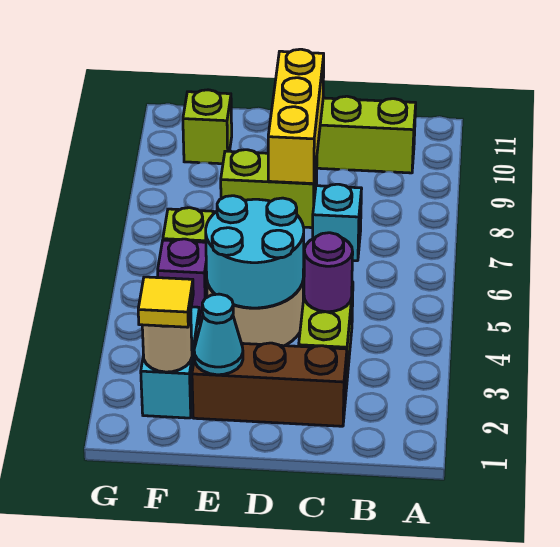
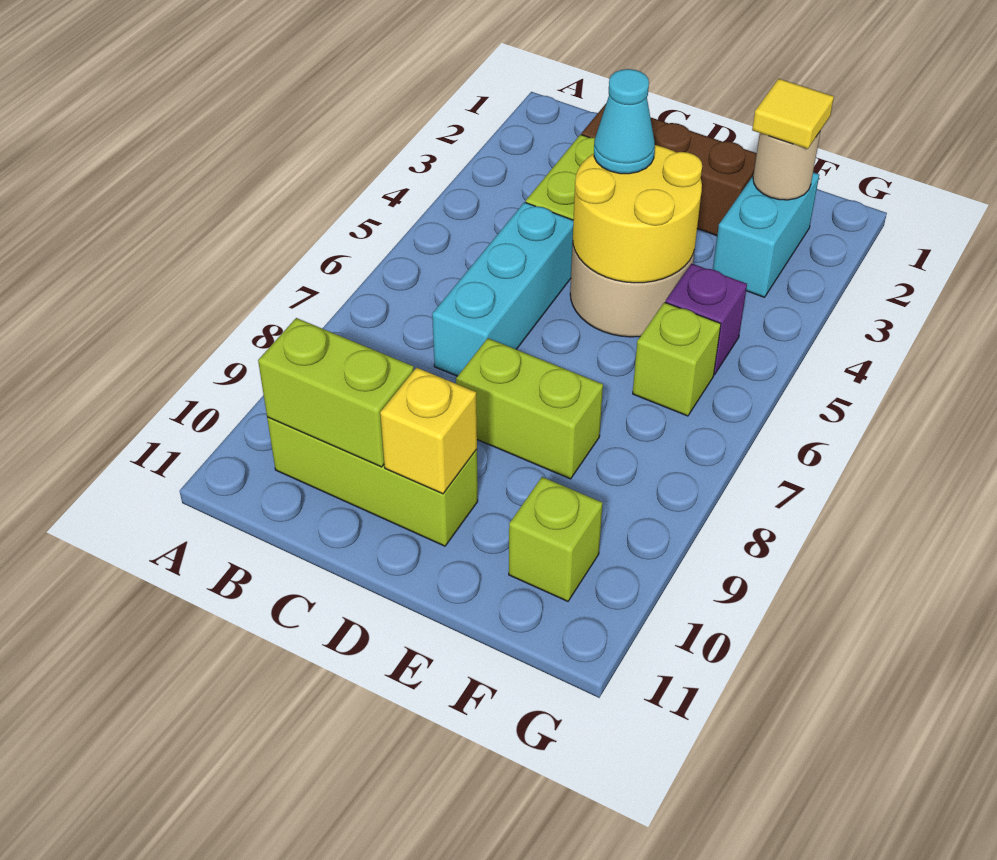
none -> lime brick B10:C10 level 2
purple round brick C4 level 2 -> none
cyan brick C7 level 1 -> cyan brick C5:C7 level 1
cyan round brick D4:E5 level 2 -> yellow round brick D4:E5 level 2
yellow brick D8:D10 level 2 -> yellow brick D10 level 2
cyan cone E2 level 2 -> cyan cone D4 level 3

